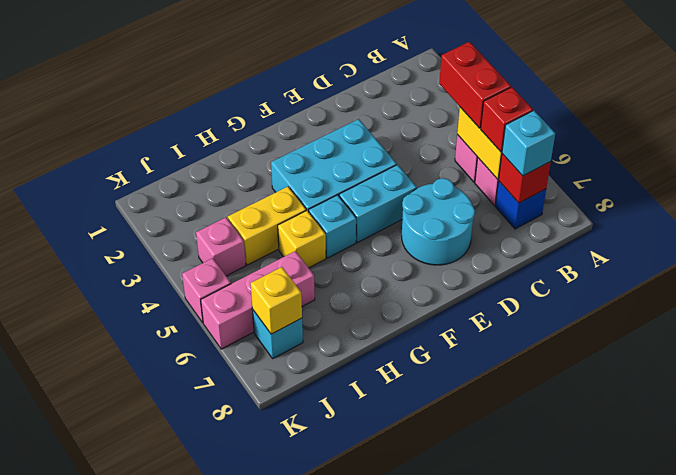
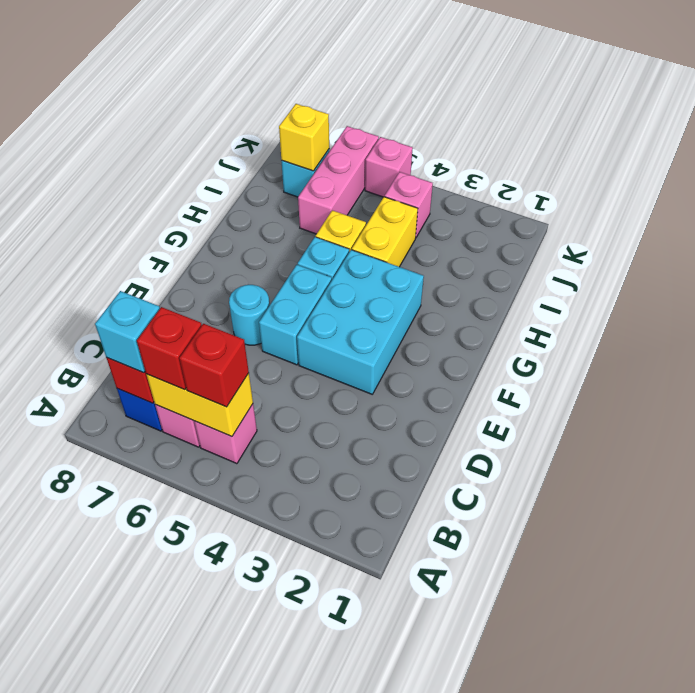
red brick B4:B5 level 3 -> red brick B5 level 3
cyan round brick D6:E7 level 1 -> cyan round brick E6 level 1

